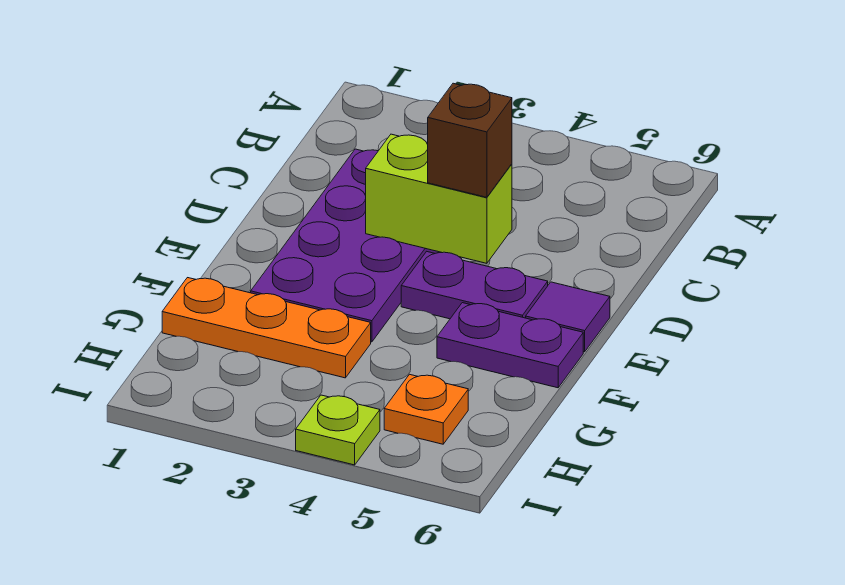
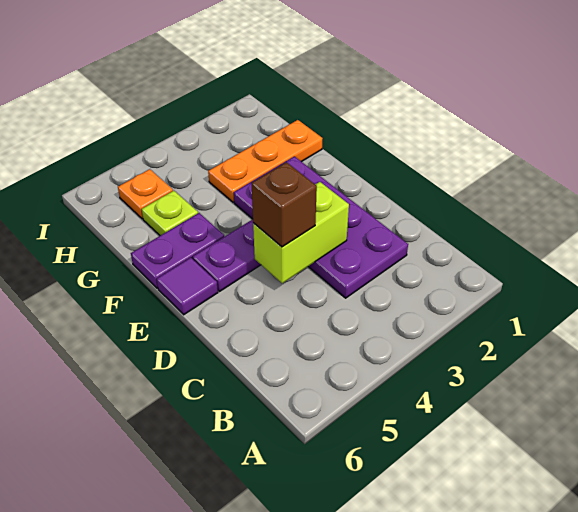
lime plate I4 level 1 -> lime plate G5 level 1

